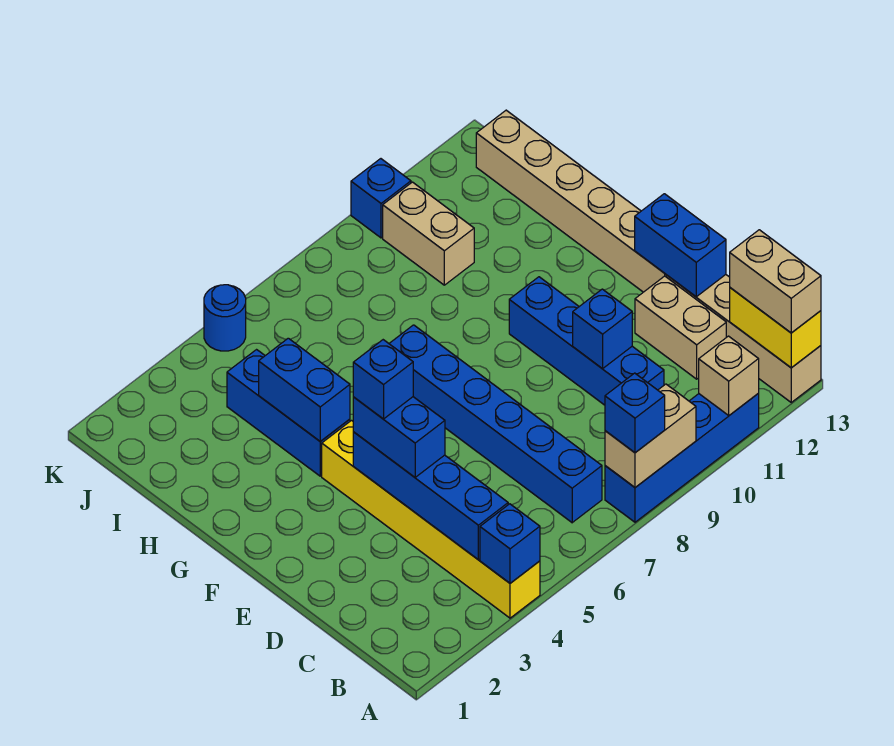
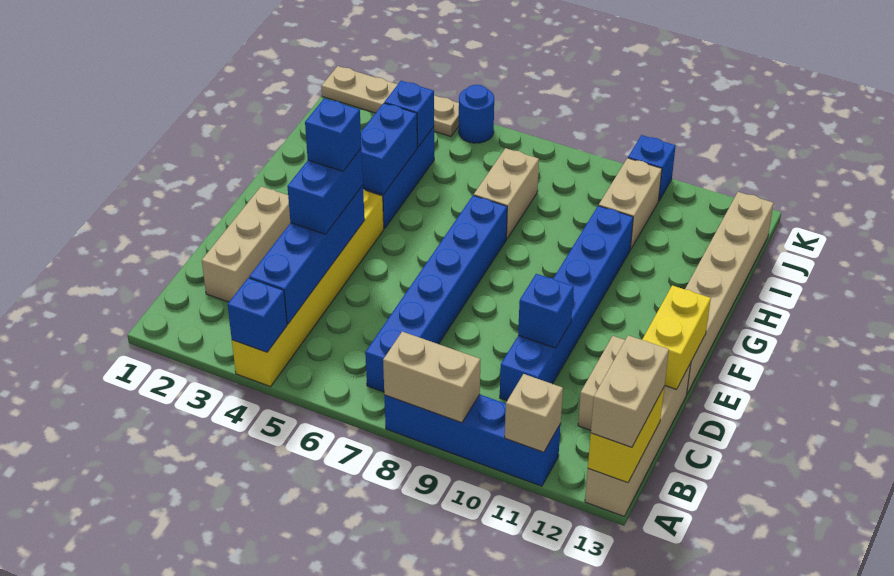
blue brick A8 level 3 -> blue brick I4 level 2
none -> tan brick C2:E2 level 1
blue brick C10:F10 level 1 -> blue brick C10:H10 level 1
blue brick D13:E13 level 2 -> yellow brick D13:E13 level 2
none -> tan brick H7:I7 level 1
none -> tan plate K1:K4 level 1

